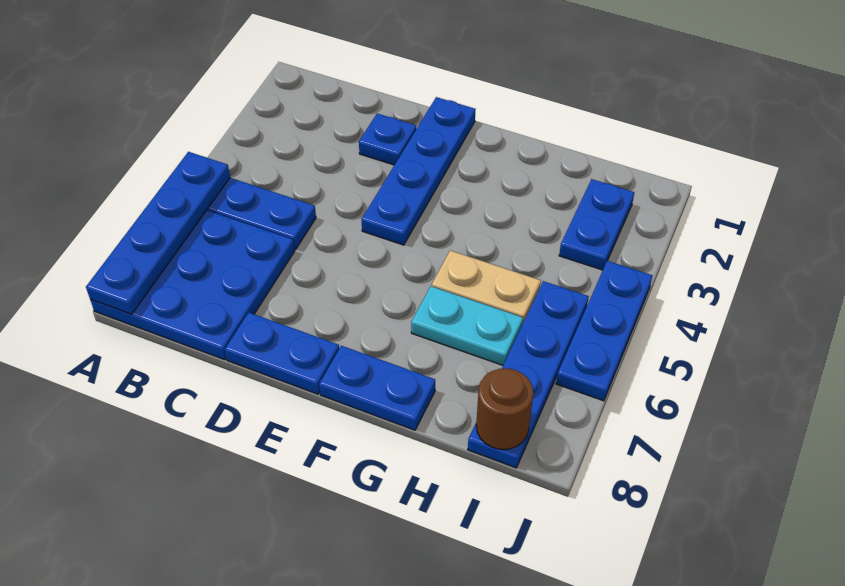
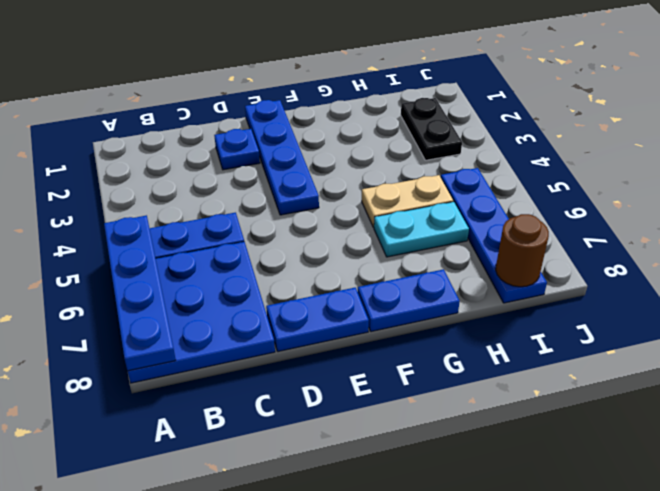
blue plate I2:I3 level 1 -> black plate I2:I3 level 1
blue plate J4:J6 level 1 -> none

